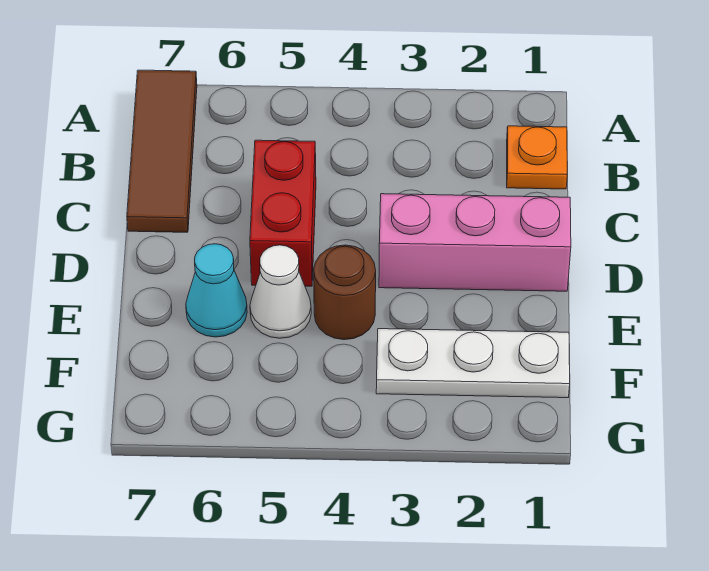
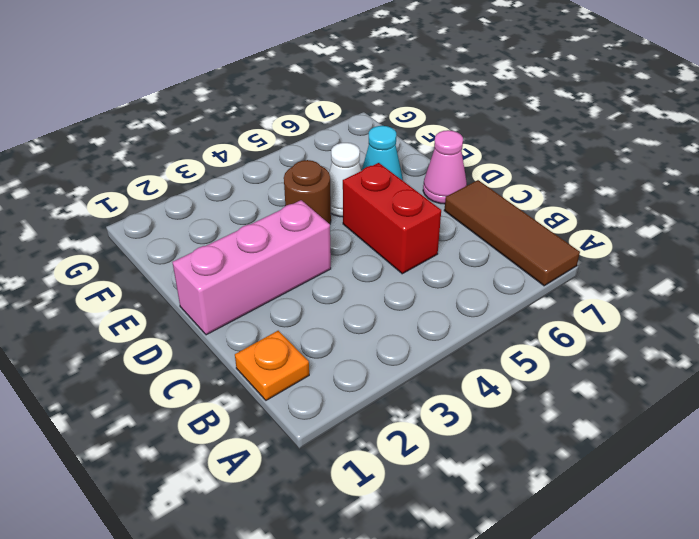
none -> pink cone D7 level 1
white plate F1:F3 level 1 -> none

